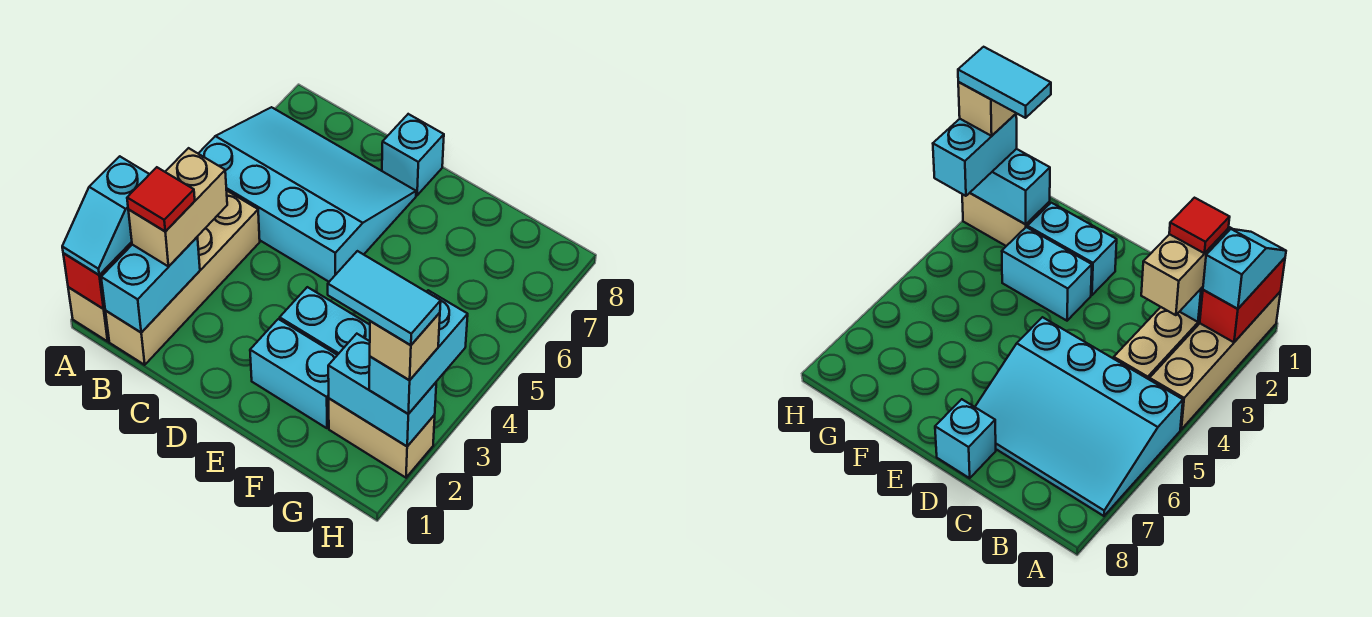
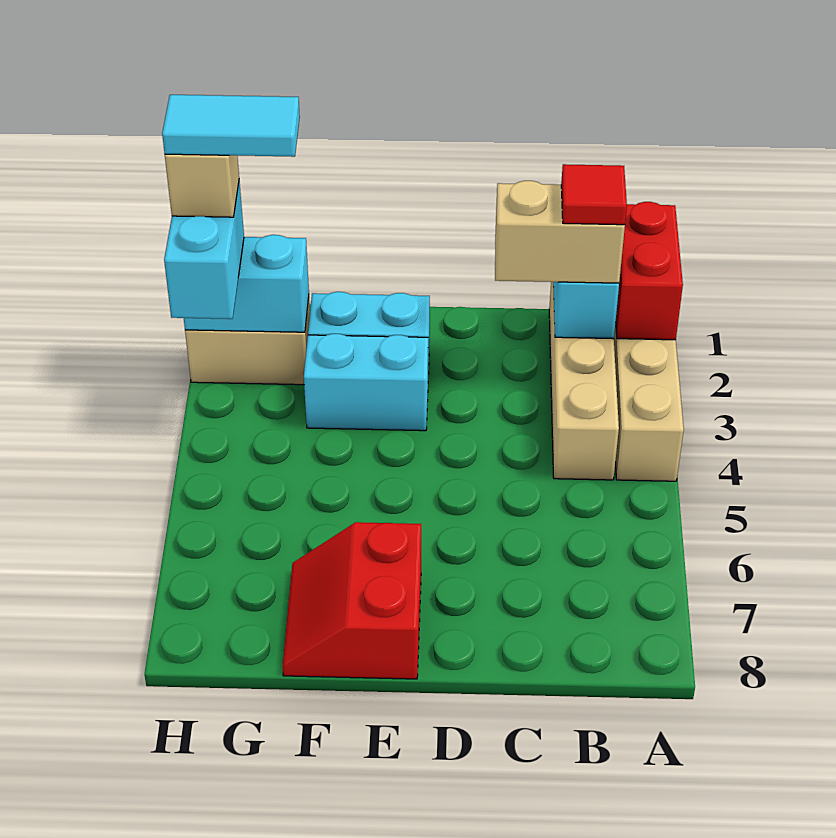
cyan slope A1:A2 level 3 top 2 -> none
cyan slope A5:D7 level 1 top 5 -> none
tan brick B2:B3 level 3 -> tan brick B2:C2 level 3
cyan brick D8 level 1 -> none
none -> red slope E7:F8 level 1 top E

